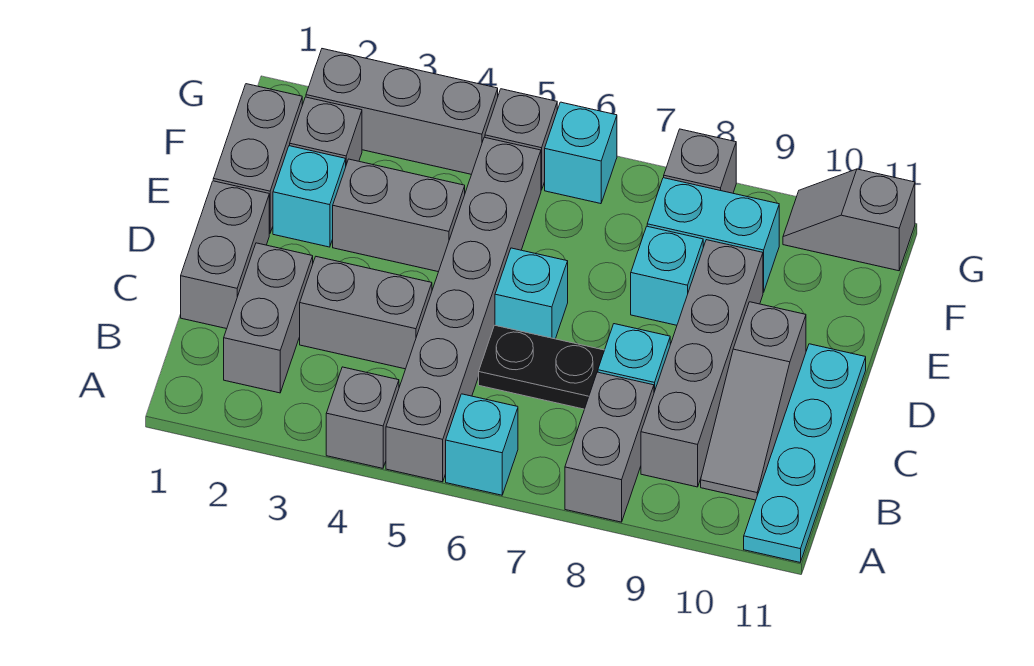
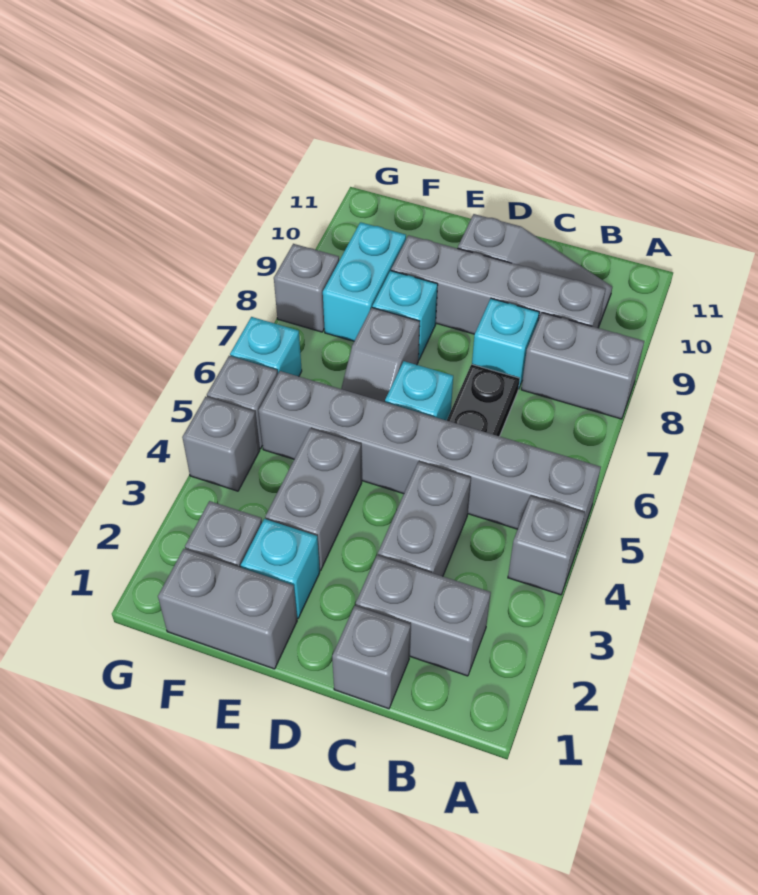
cyan brick A6 level 1 -> none
cyan plate A11:D11 level 1 -> none
grey brick C1:D1 level 1 -> grey brick C1 level 1
grey brick G2:G4 level 1 -> grey brick G4 level 1
grey slope G10:G11 level 1 top 11 -> grey slope E6:E7 level 1 top 7

